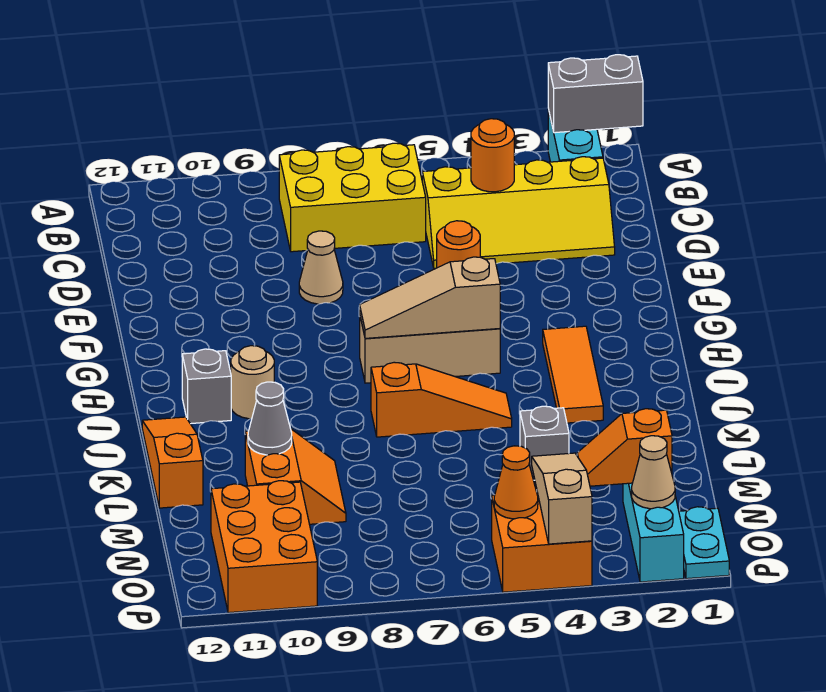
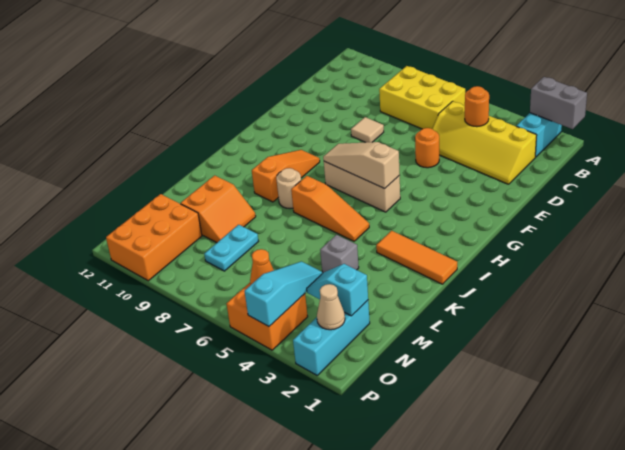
tan cone E8 level 1 -> tan tile E8 level 1
orange tile H3:J3 level 1 -> orange tile J1:J3 level 1
tan round brick I10 level 1 -> tan round brick J8 level 1
grey brick I11 level 1 -> none
orange slope J12:L12 level 1 top L -> orange slope H9:J9 level 1 top J
grey cone L10 level 2 -> none
orange slope N2:N3 level 2 top 2 -> cyan slope N2:N3 level 2 top 2
tan slope N4:P4 level 2 top P -> cyan slope N4:P4 level 2 top P
cyan plate O1:P1 level 1 -> cyan plate M8:N8 level 1

